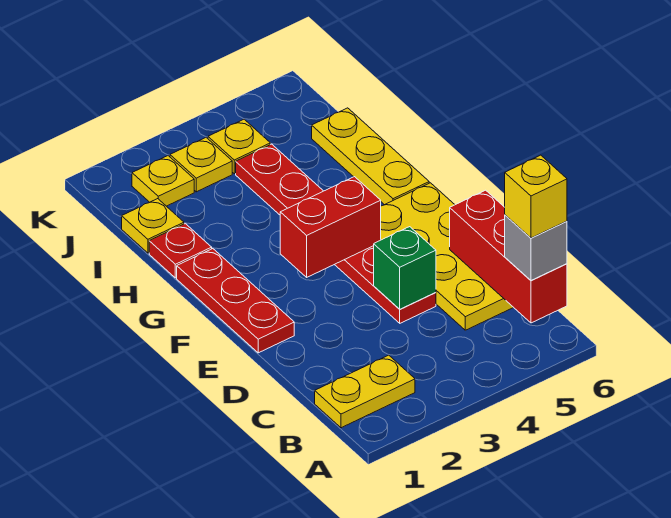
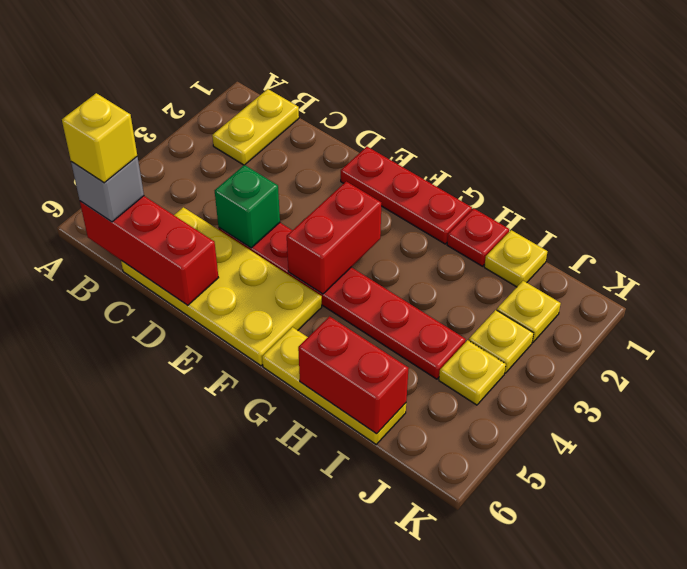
none -> red brick H6:I6 level 2

